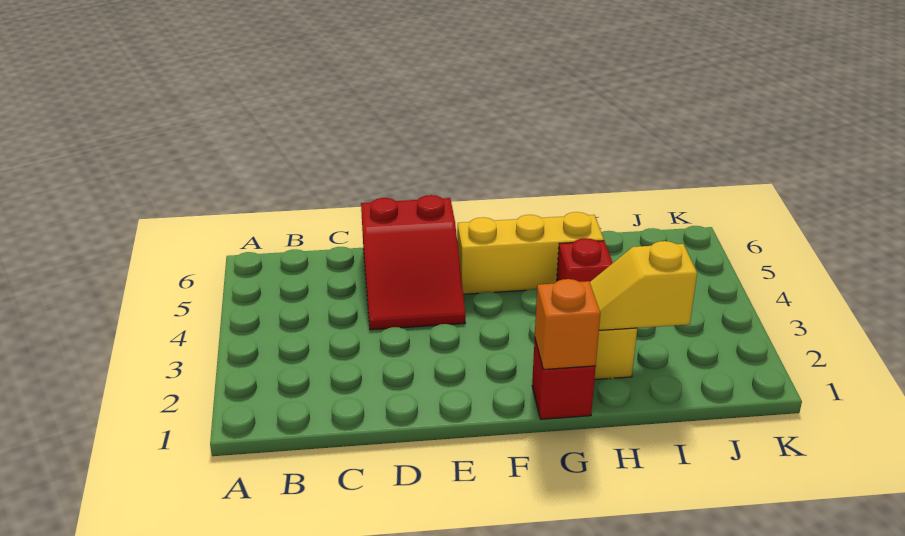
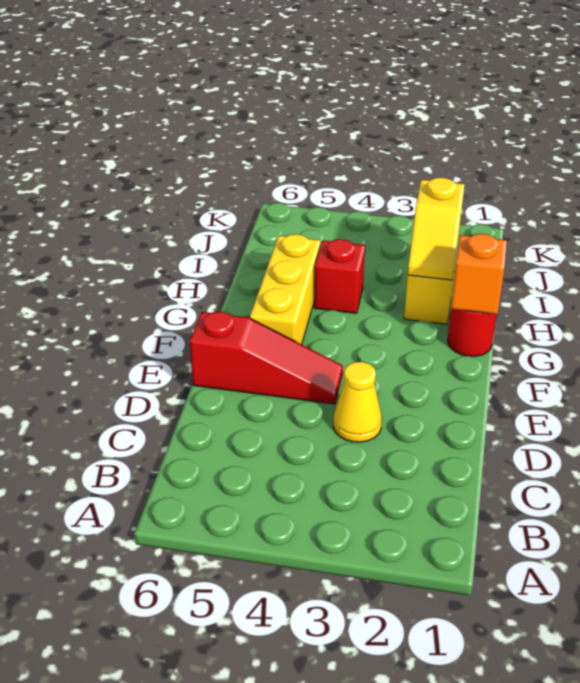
none -> yellow cone D3 level 1
red slope D4:E6 level 1 top 6 -> red slope E4:E6 level 1 top 6
red brick G1 level 1 -> red round brick G1 level 1

